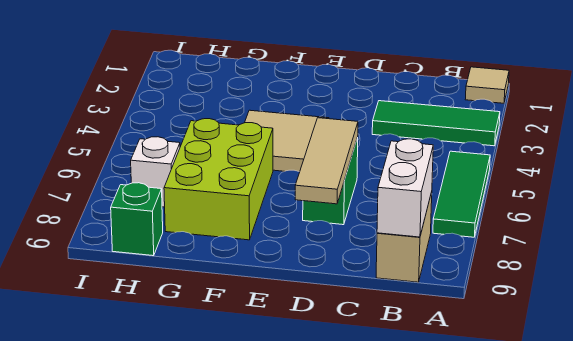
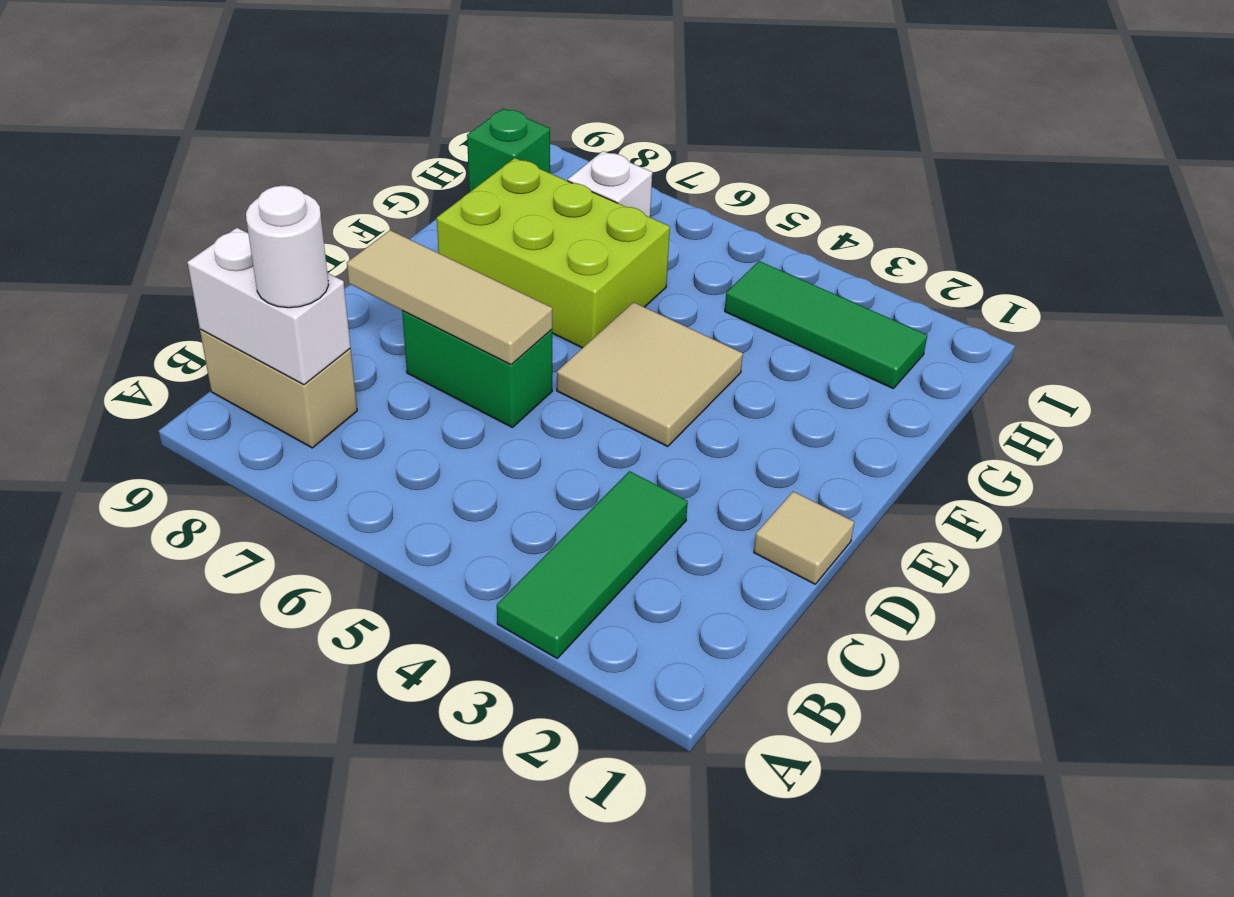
tan tile A1 level 1 -> tan tile D1 level 1
green tile A5:A7 level 1 -> green tile H2:H4 level 1
none -> white round brick B8 level 3

